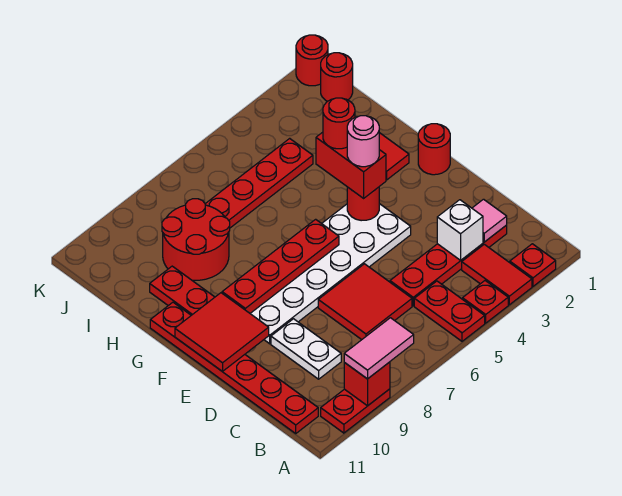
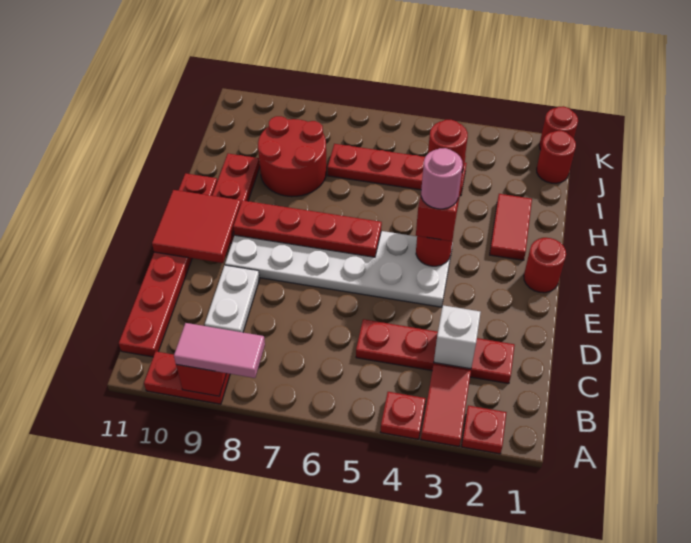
red plate A5:B5 level 1 -> none
pink tile C2 level 2 -> none
red tile C6:D7 level 1 -> none

